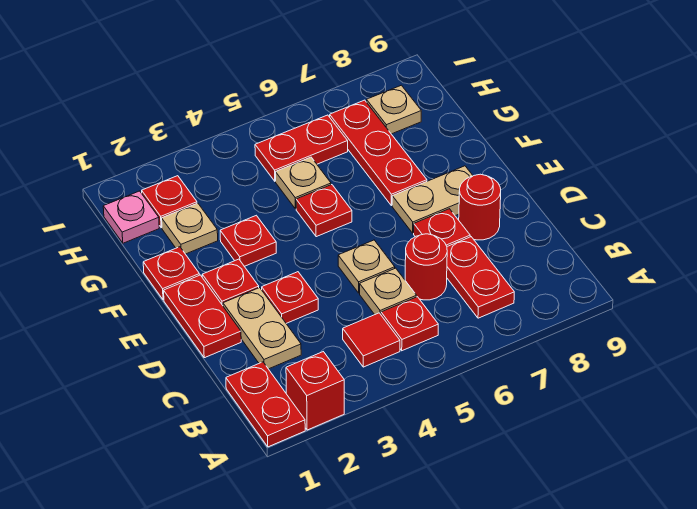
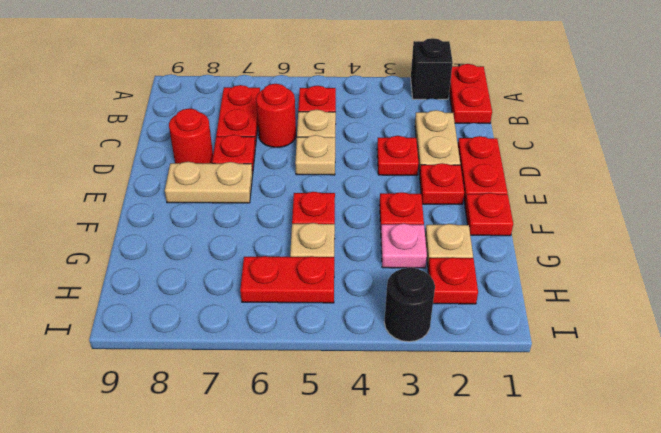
red brick A2 level 1 -> black brick A2 level 1
red tile B4 level 1 -> none
red plate F7:H7 level 1 -> none
pink plate H1 level 1 -> pink plate G3 level 1
tan plate H8 level 1 -> none
none -> black round brick I3 level 1

